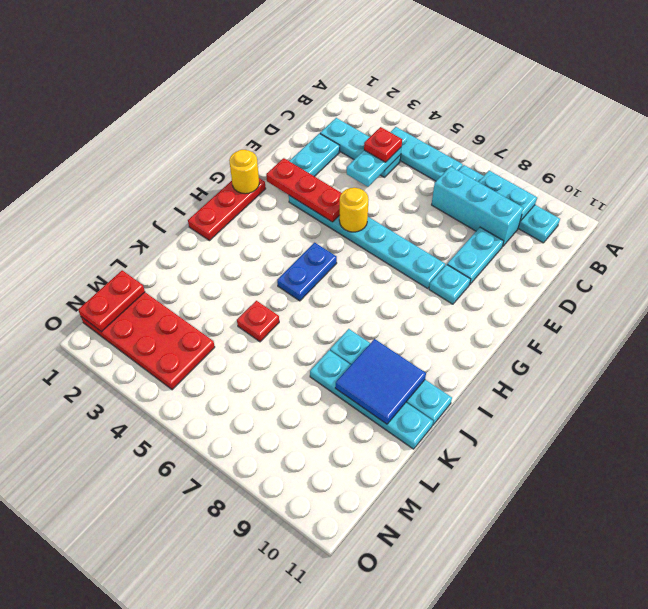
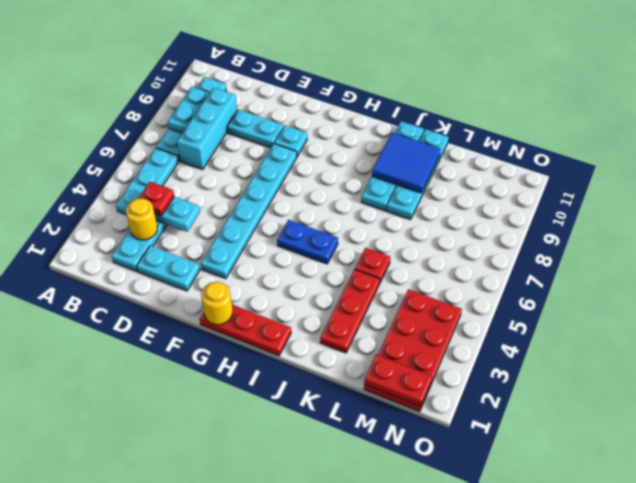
red plate F2:F4 level 2 -> red plate K2:K4 level 1
yellow round brick F5 level 2 -> yellow round brick C3 level 2

